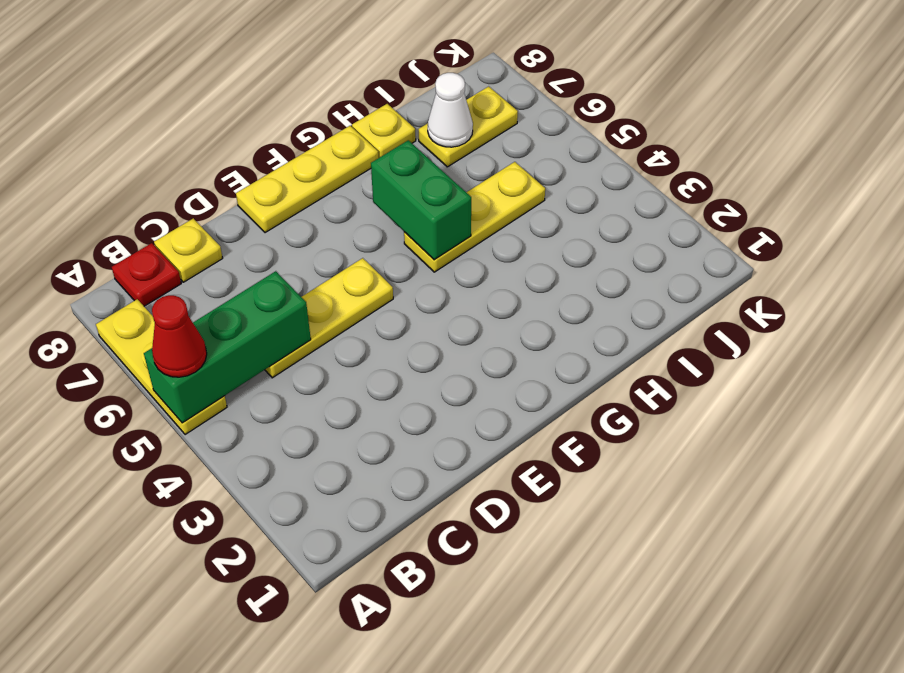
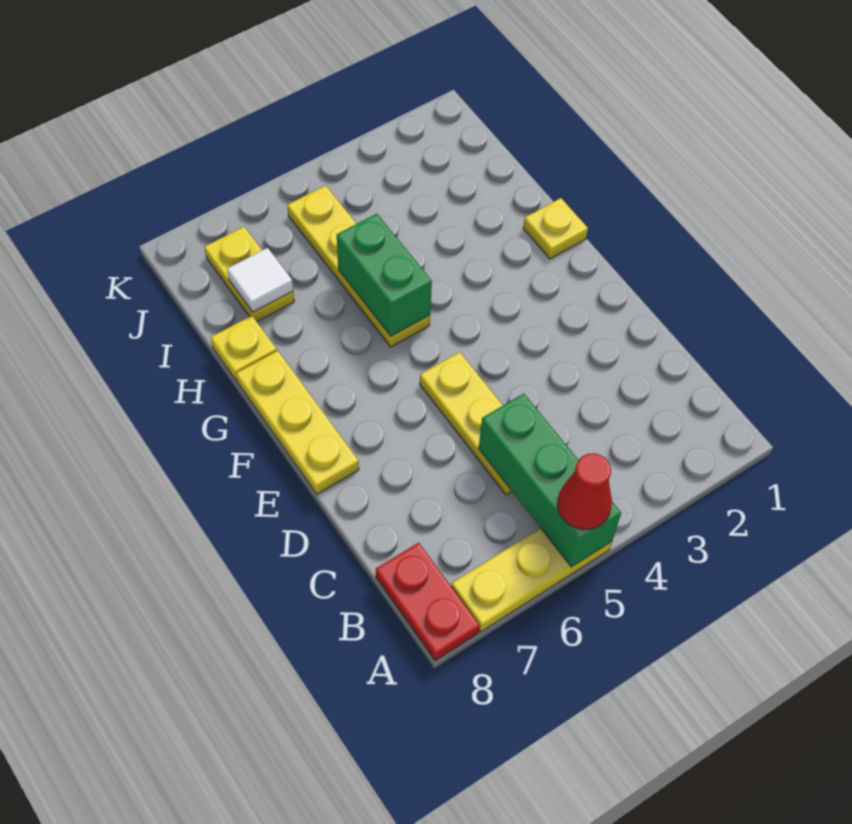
red plate B8 level 1 -> red plate A8:B8 level 1
yellow plate C8 level 1 -> yellow plate G1 level 1
yellow plate G5:I5 level 1 -> yellow plate G5:J5 level 1
green brick G5:G6 level 2 -> green brick G5:H5 level 2
white cone I7 level 2 -> white tile I7 level 2

